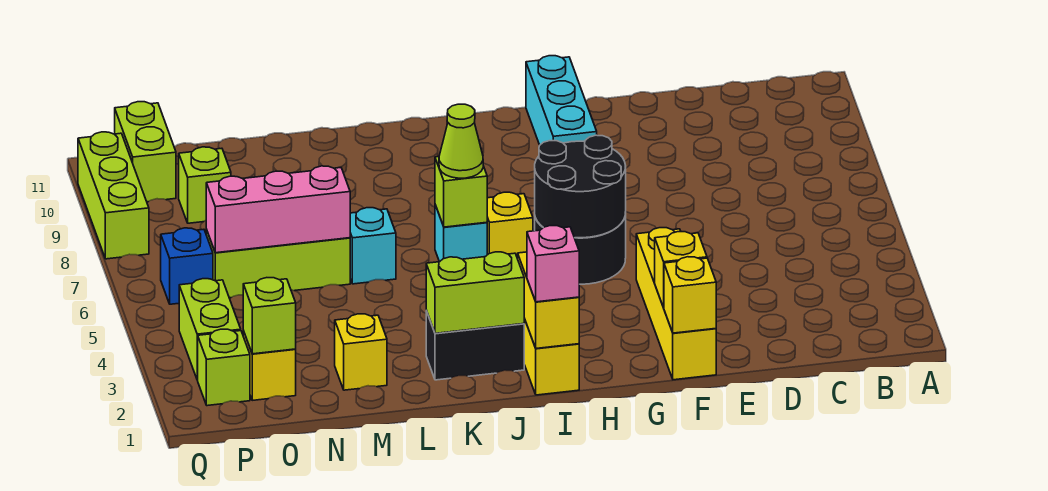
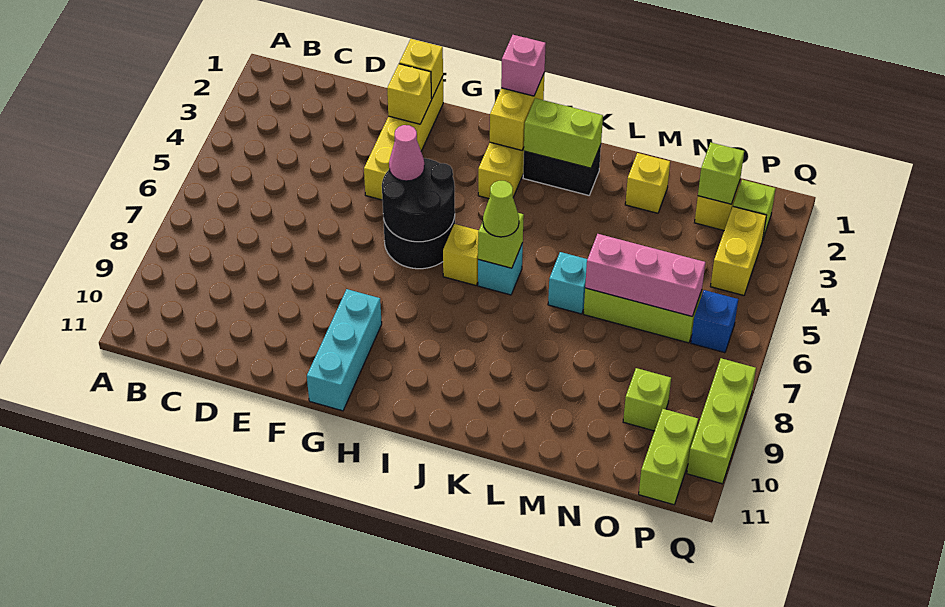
none -> pink cone G5 level 3
lime brick P3:P4 level 1 -> yellow brick P3:P4 level 1

